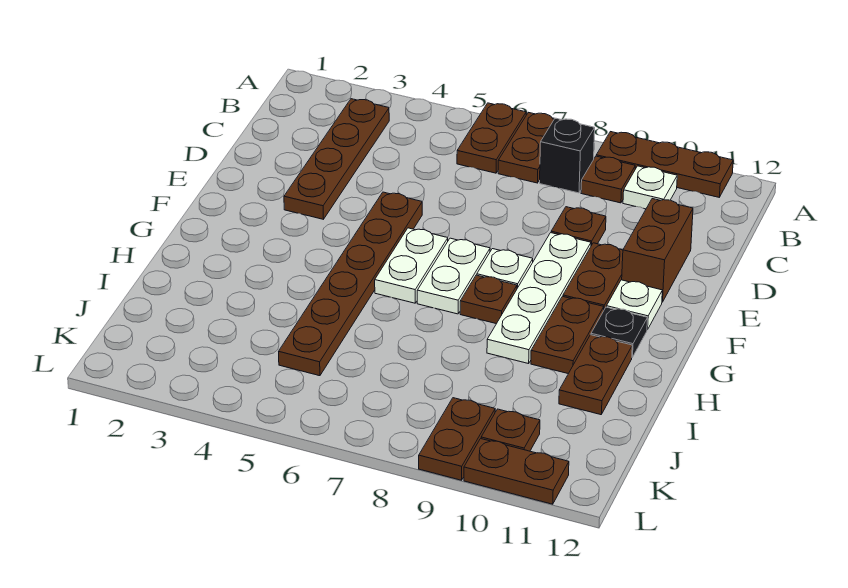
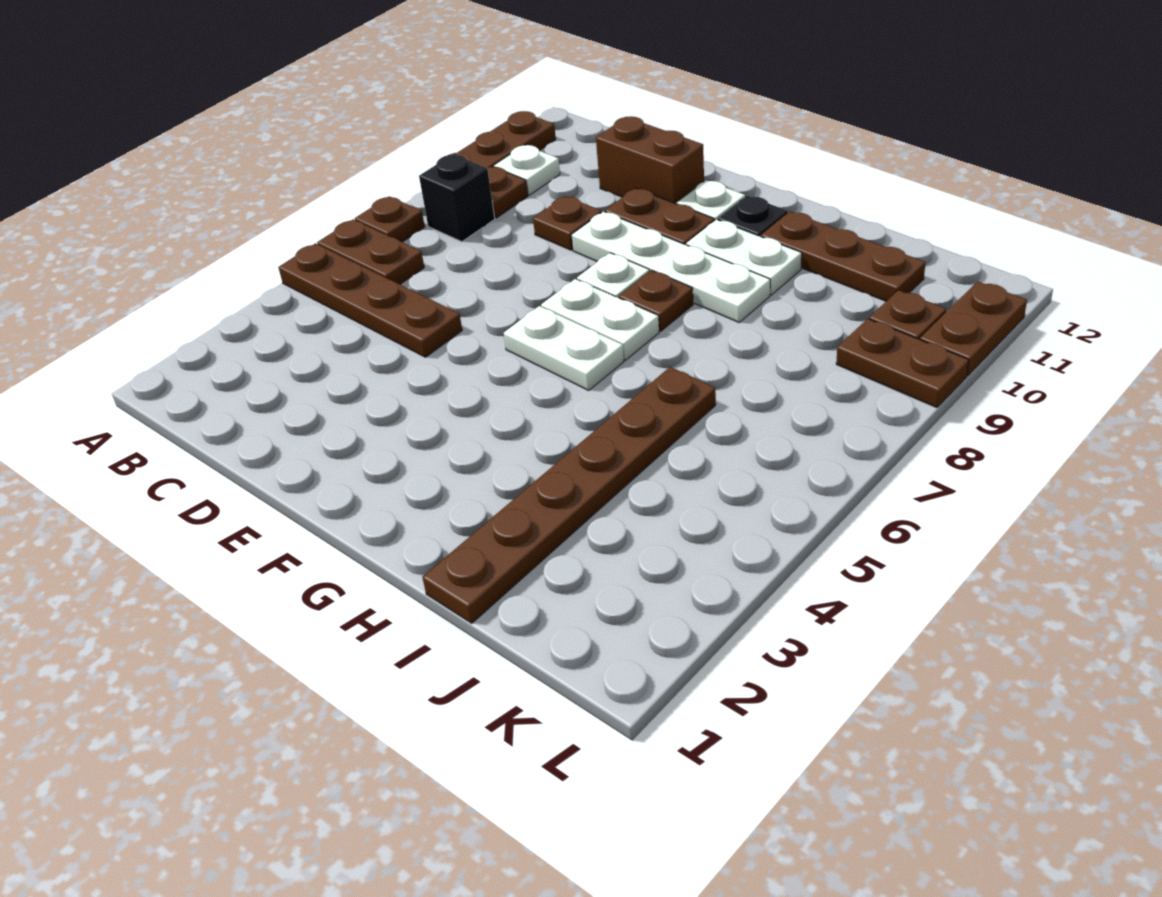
brown plate A7:B7 level 1 -> brown plate A7 level 1
brown plate B3:E3 level 1 -> brown plate A5:D5 level 1
brown plate E5:J5 level 1 -> brown plate I1:I6 level 1
brown plate G10:H10 level 1 -> white plate G10:H10 level 1
brown plate H11:I11 level 1 -> brown plate H11:J11 level 1

